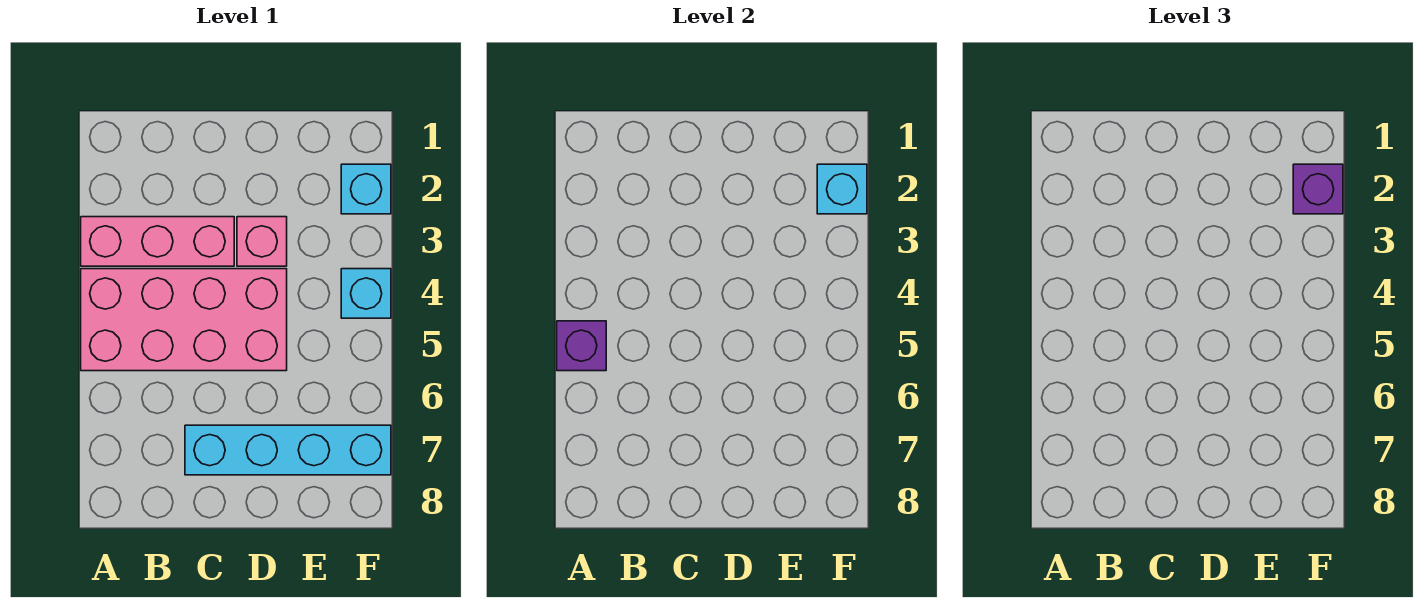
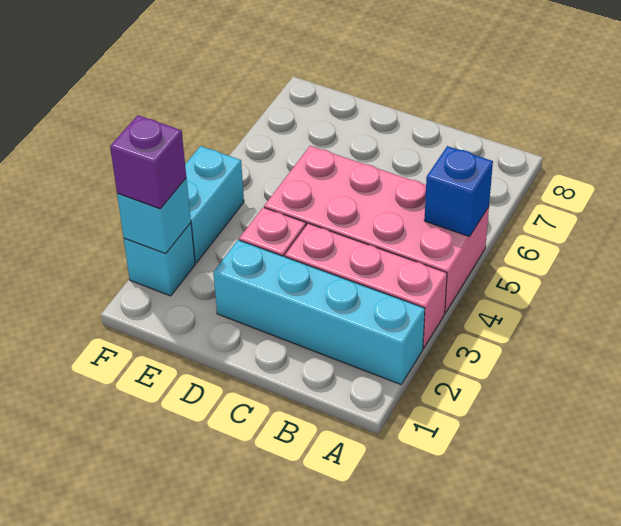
purple brick A5 level 2 -> blue brick A5 level 2
cyan brick C7:F7 level 1 -> cyan brick A2:D2 level 1
cyan brick F4 level 1 -> cyan brick F3:F4 level 1

